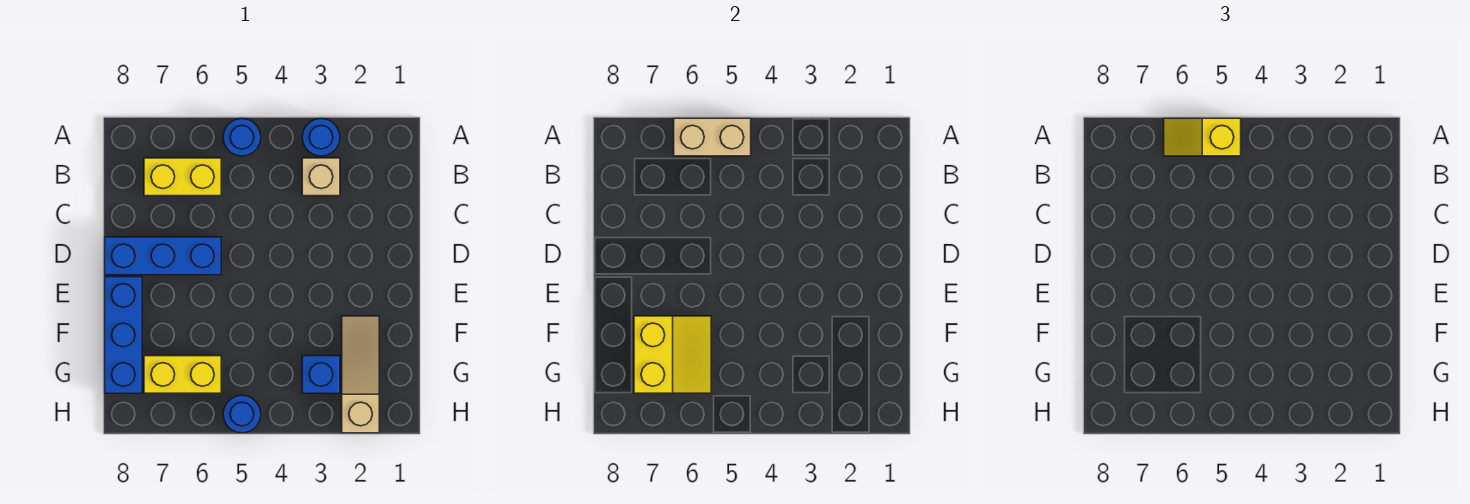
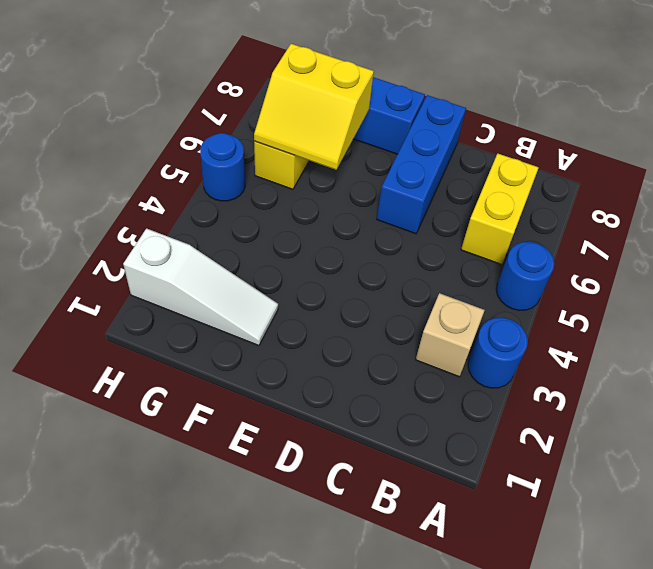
tan brick A5:A6 level 2 -> none
yellow slope A5:A6 level 3 top 5 -> none
tan slope F2:H2 level 1 top H -> white slope F2:H2 level 1 top H
blue brick G3 level 1 -> none

